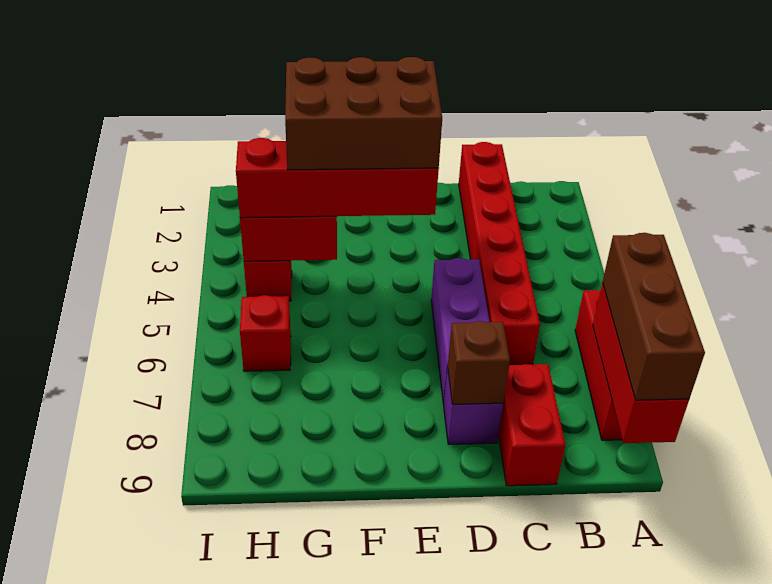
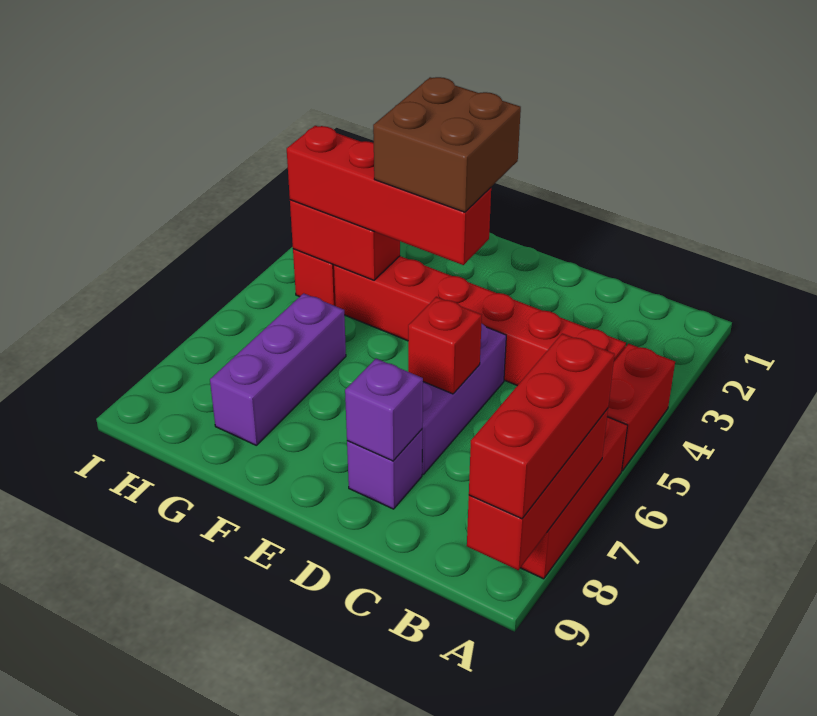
brown brick A7:A9 level 3 -> red brick A7:A9 level 3
red brick C1:C6 level 1 -> red brick B4:G4 level 1
red brick C8:C9 level 1 -> red brick A4:A5 level 1
brown brick D8 level 2 -> purple brick D8 level 2
brown brick E3:G4 level 4 -> brown brick E3:F4 level 4
none -> purple brick G6:G8 level 1
red brick H6 level 1 -> red brick D6 level 2

